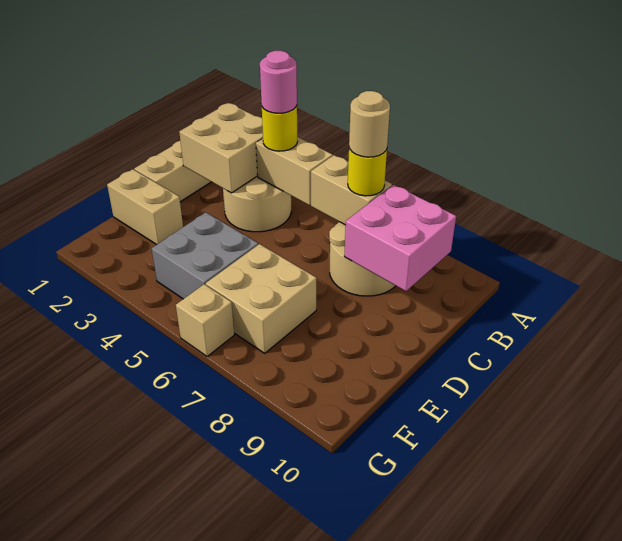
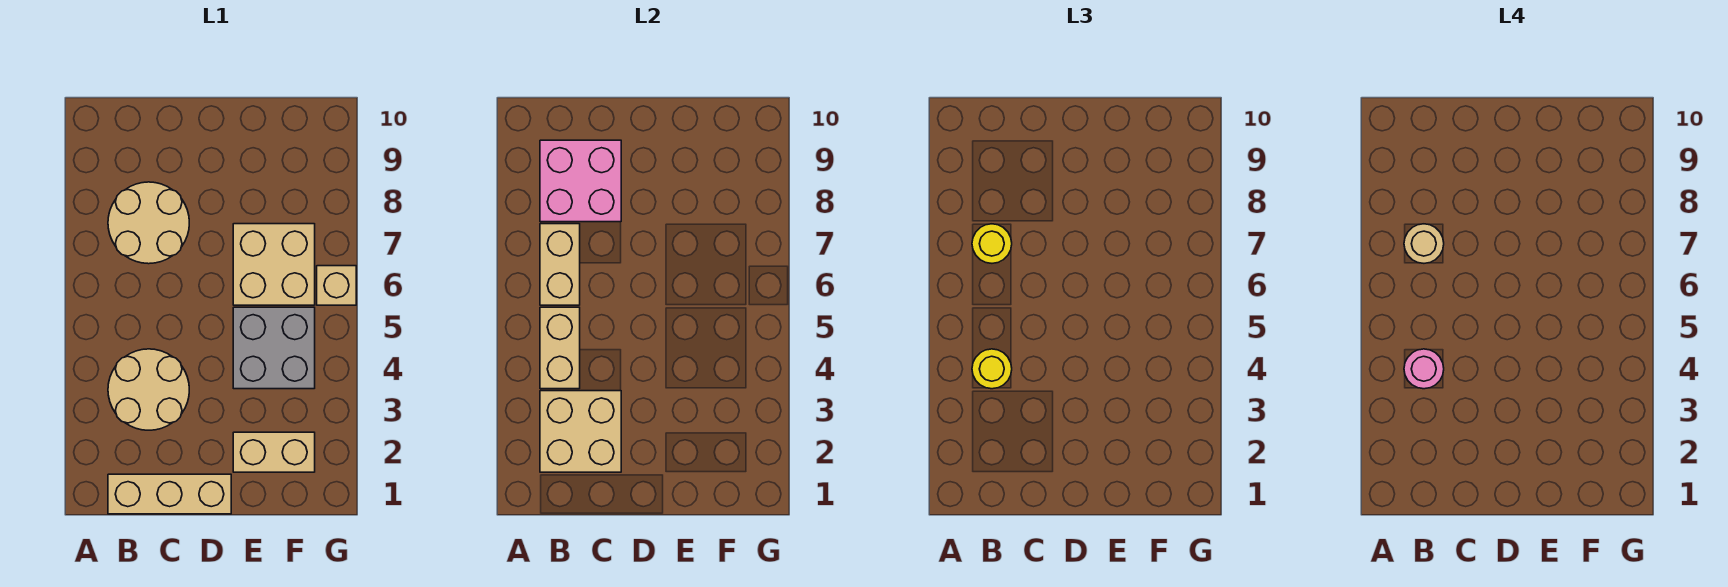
tan brick E1:E2 level 1 -> tan brick E2:F2 level 1

